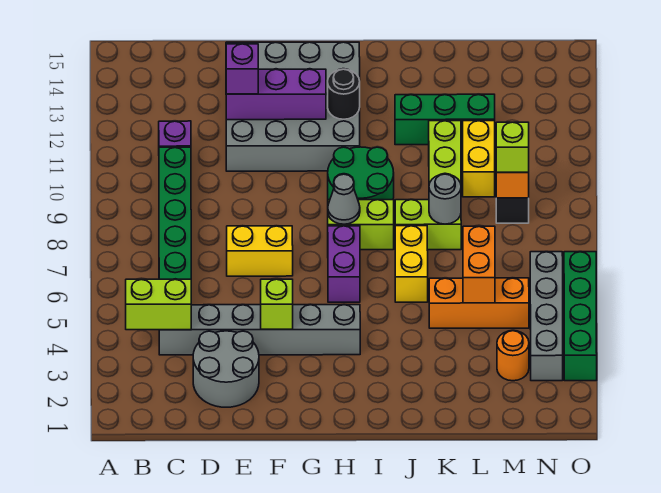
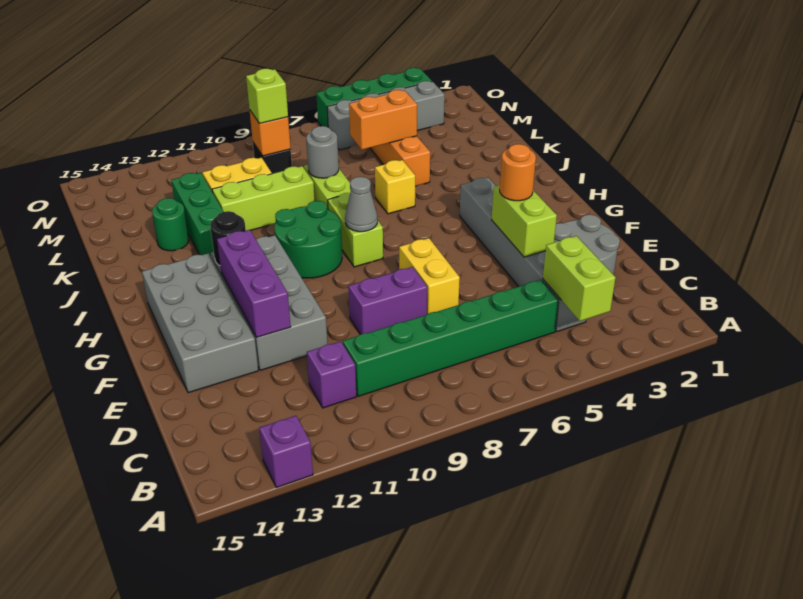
purple brick E12 level 3 -> purple brick A13 level 1
lime brick F4 level 2 -> lime brick E4:F4 level 2
purple brick H6:H7 level 1 -> purple brick E8:E9 level 1
yellow brick J6:J7 level 1 -> yellow brick J6 level 1
none -> green round brick K13 level 1
orange round brick M3 level 1 -> orange round brick F4 level 3

